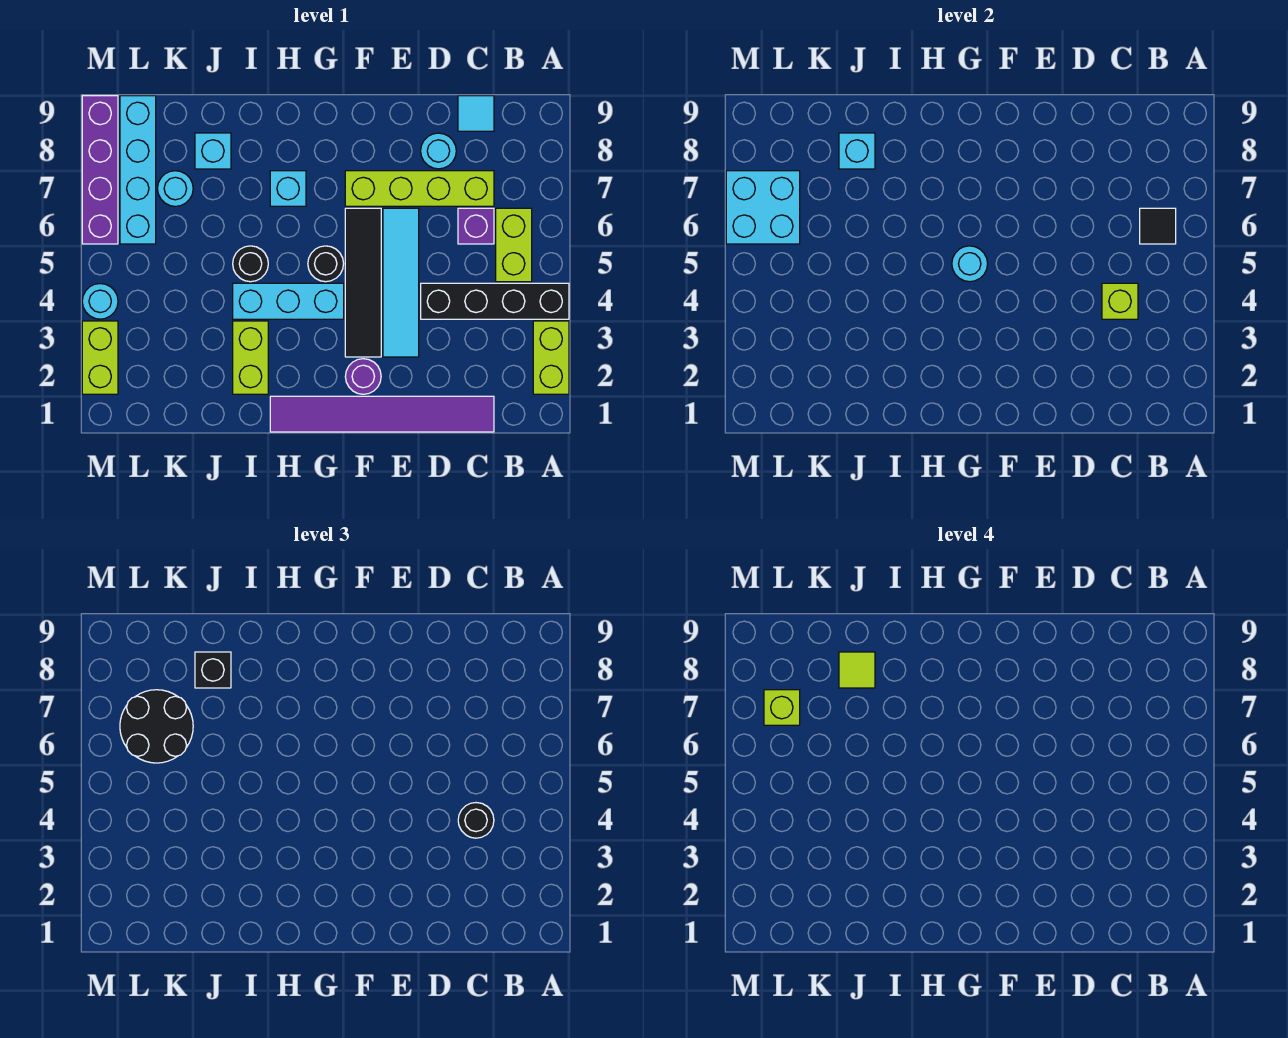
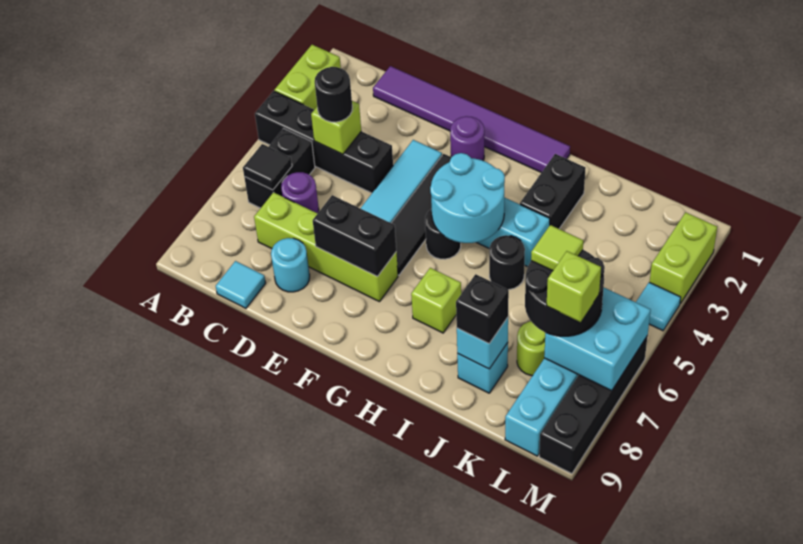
lime brick B5:B6 level 1 -> black brick B5:B6 level 1
purple brick C6 level 1 -> purple round brick C6 level 1
none -> black brick E7:F7 level 2
cyan round brick G5 level 2 -> cyan round brick G4:H5 level 2
cyan brick H7 level 1 -> lime brick H7 level 1
lime brick I2:I3 level 1 -> black brick I2:I3 level 1
lime tile J8 level 4 -> lime tile K6 level 4
cyan round brick K7 level 1 -> lime round brick K7 level 1
cyan round brick M4 level 1 -> cyan tile M4 level 1
purple brick M6:M9 level 1 -> black brick M6:M9 level 1

